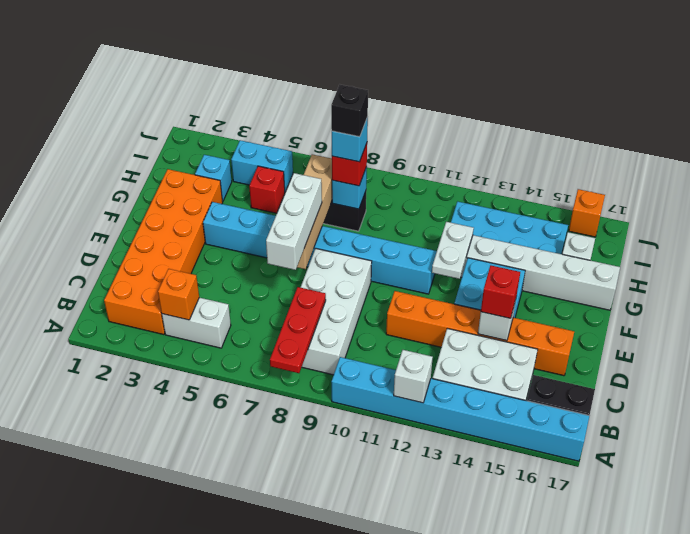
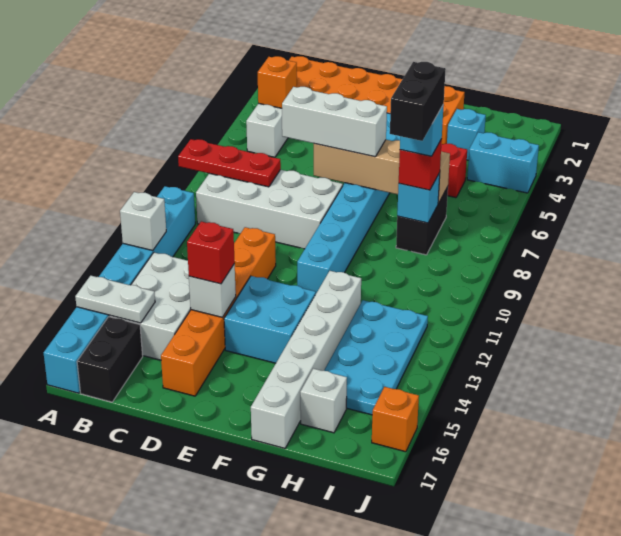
white plate F12:G12 level 2 -> white plate A15:B15 level 2
black brick H8 level 5 -> black brick H8:H9 level 5
cyan brick I4:I5 level 1 -> cyan brick I4:J4 level 1

